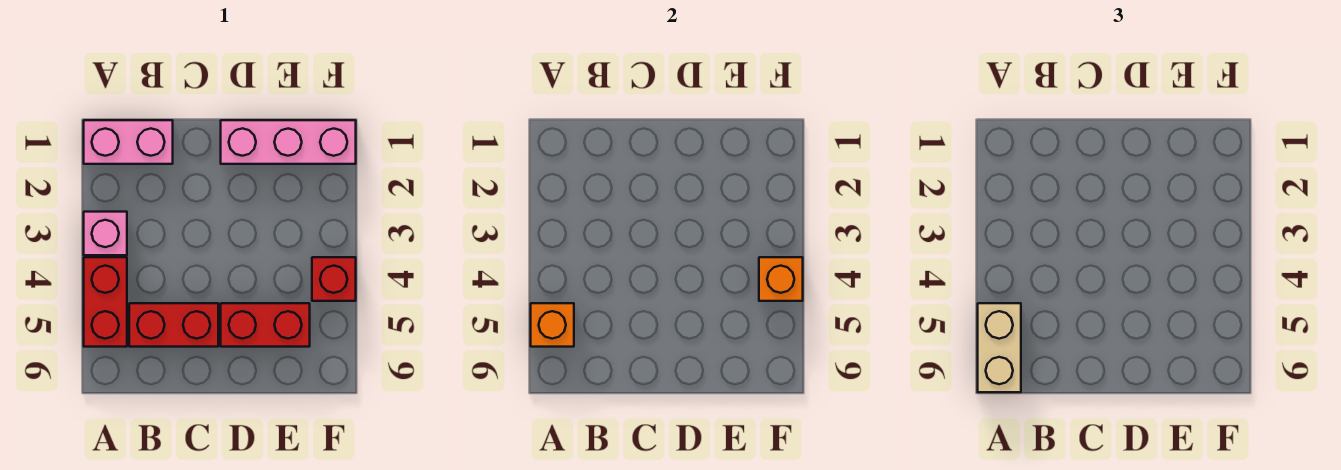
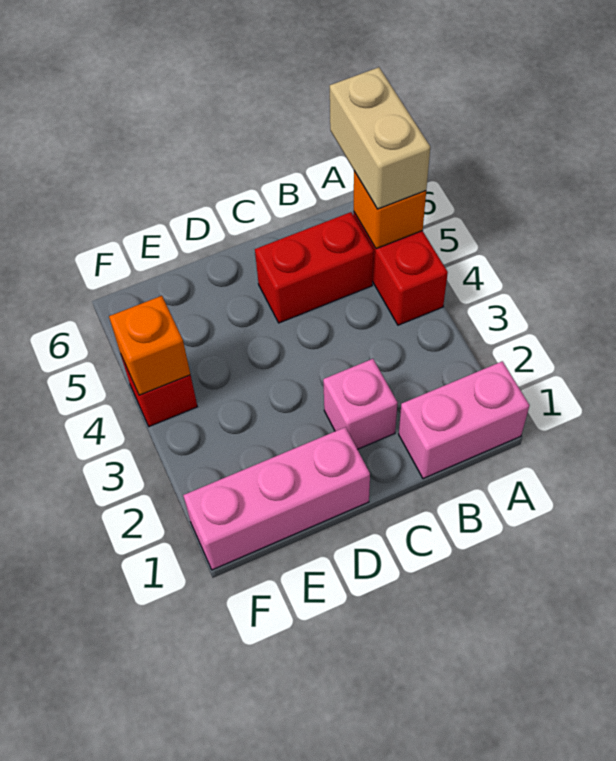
pink brick A3 level 1 -> pink brick C2 level 1
red brick D5:E5 level 1 -> none

